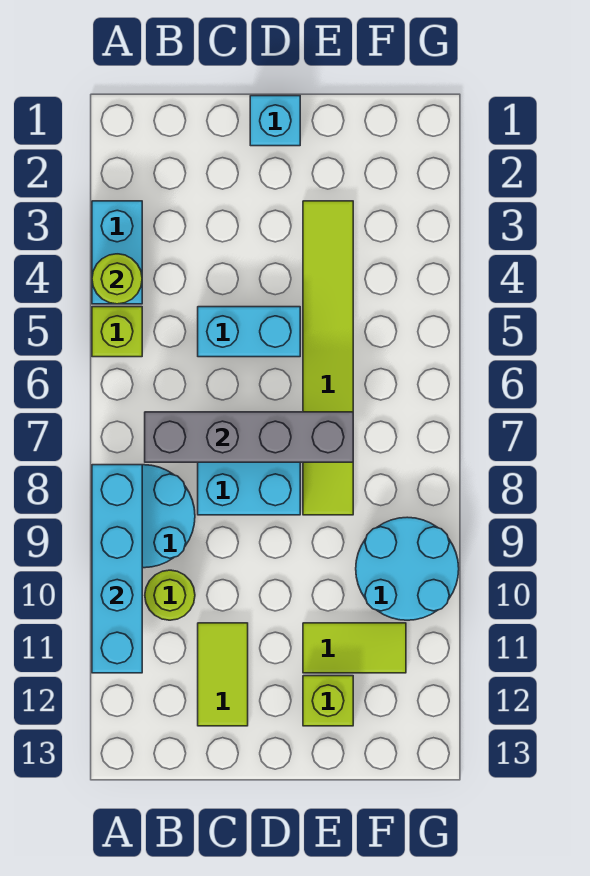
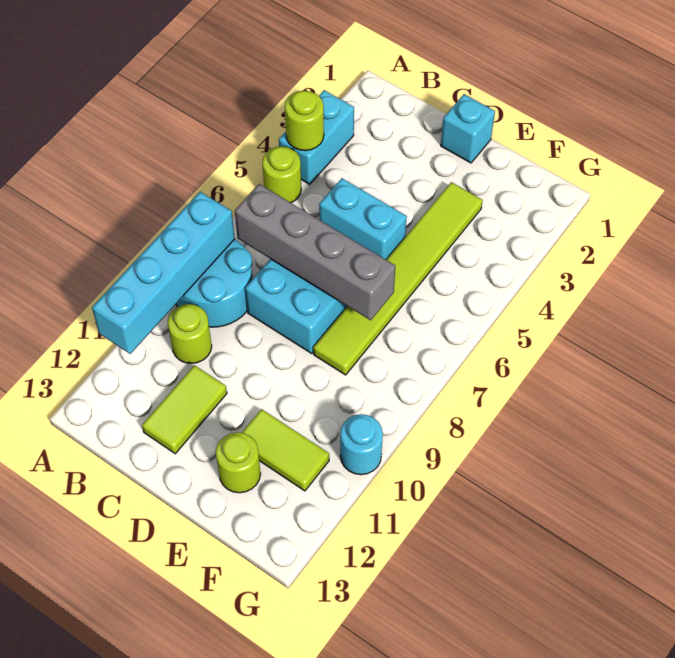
lime brick A5 level 1 -> lime round brick A5 level 1
lime brick E12 level 1 -> lime round brick E12 level 1
cyan round brick F9:G10 level 1 -> cyan round brick G10 level 1

